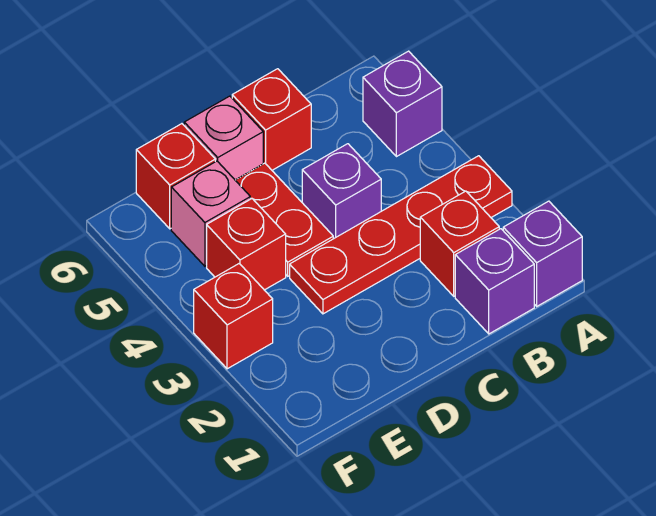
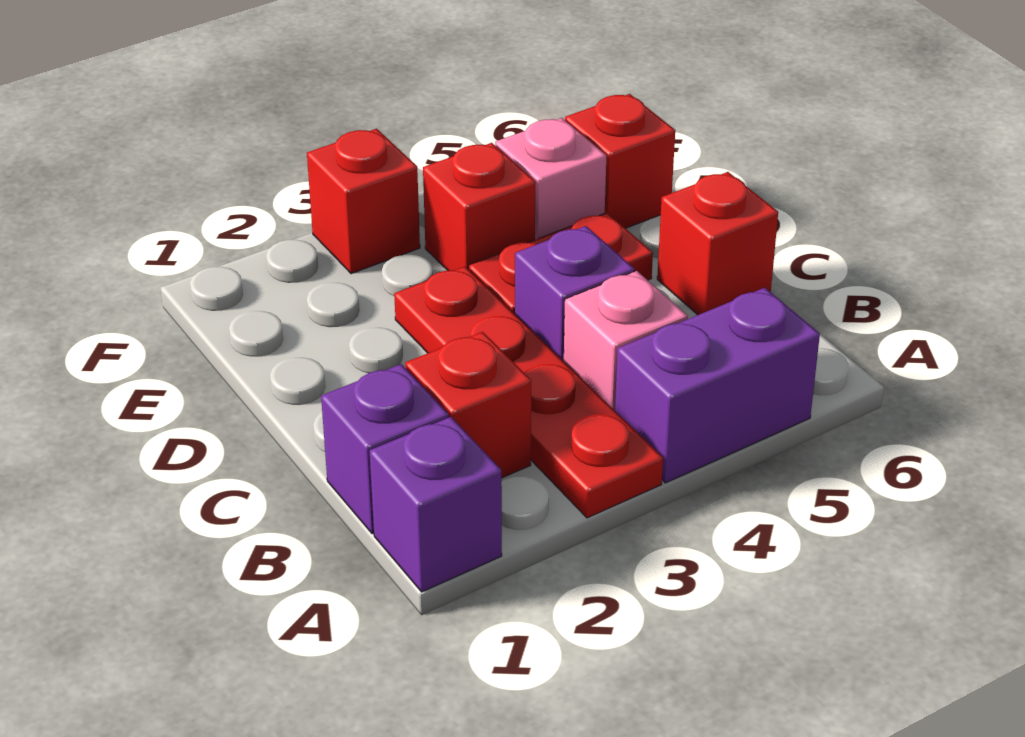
purple brick A5 level 1 -> purple brick A4:A5 level 1
pink brick D6 level 1 -> pink brick B4 level 1

